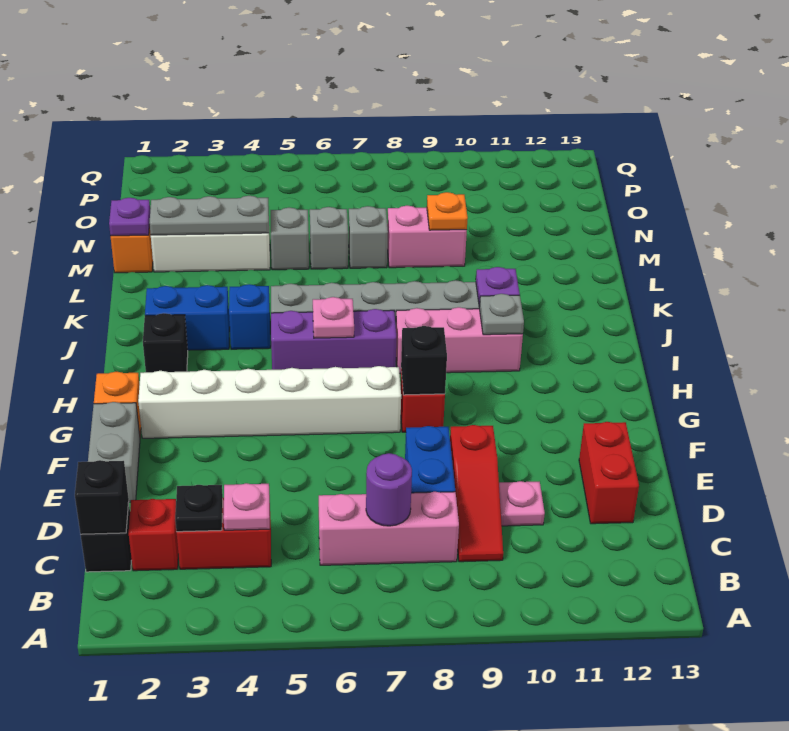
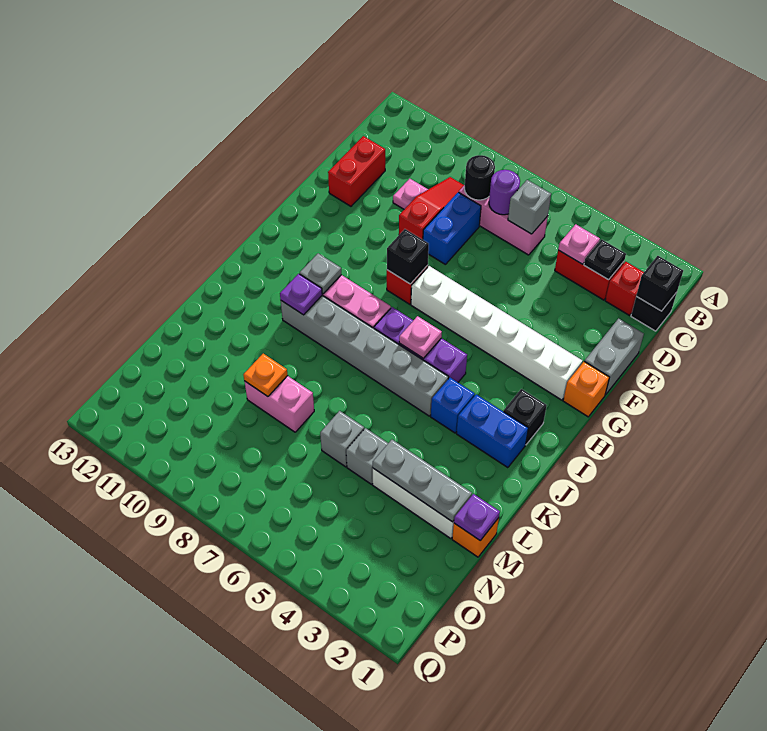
none -> black round brick C8 level 2
grey brick M7 level 1 -> grey brick C6 level 2

